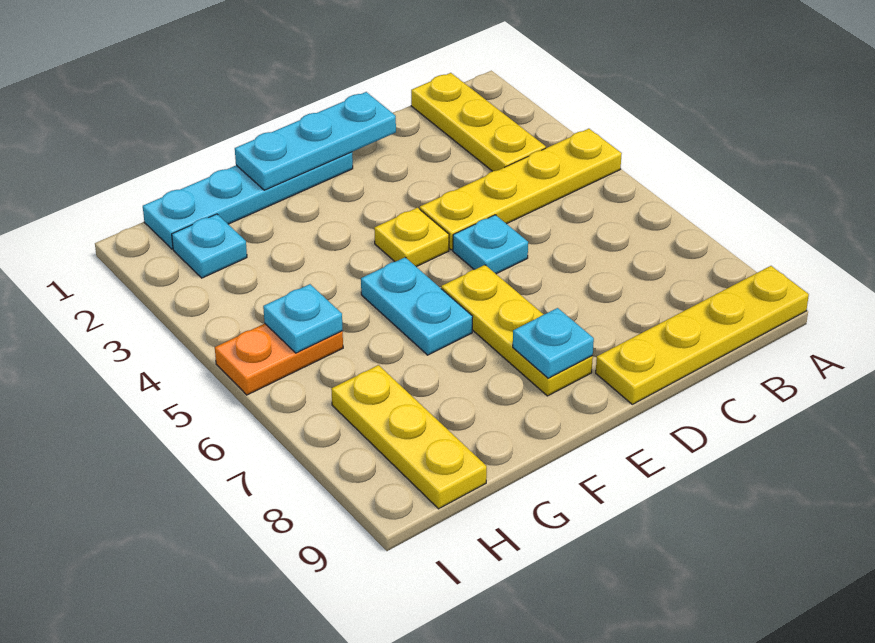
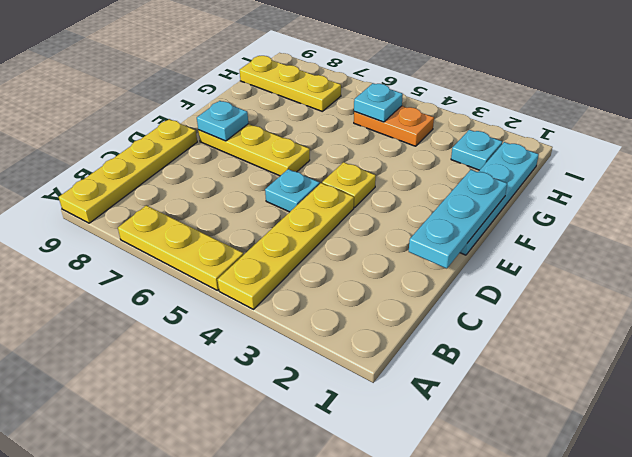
yellow plate B1:B3 level 1 -> yellow plate A5:A7 level 1
cyan plate F5:F6 level 1 -> none
orange plate H5:I5 level 1 -> orange plate H4:H5 level 1

